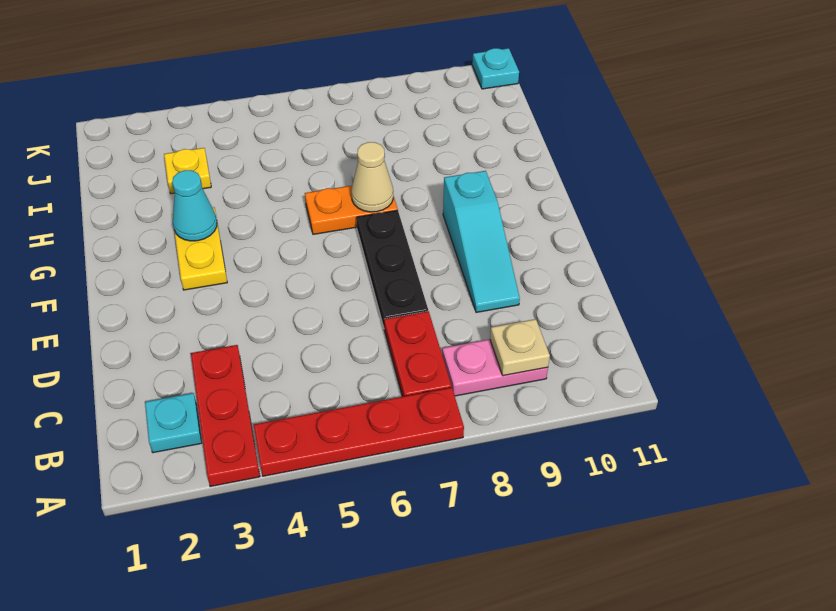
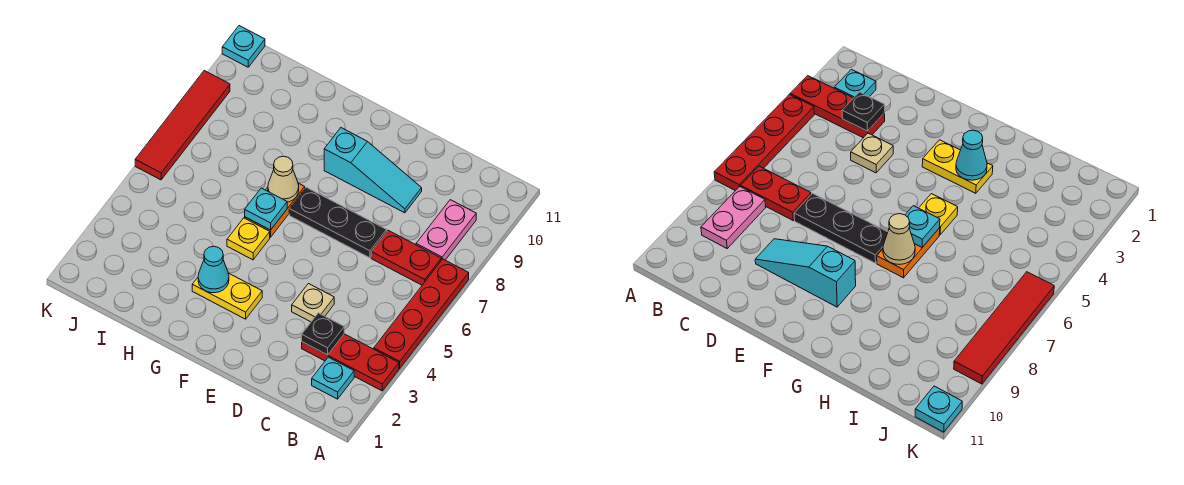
tan plate B9 level 2 -> tan plate D4 level 1
none -> black plate C3 level 2
none -> cyan plate G6 level 2
yellow plate I3 level 1 -> yellow plate G5 level 1
none -> red tile K6:K9 level 1

